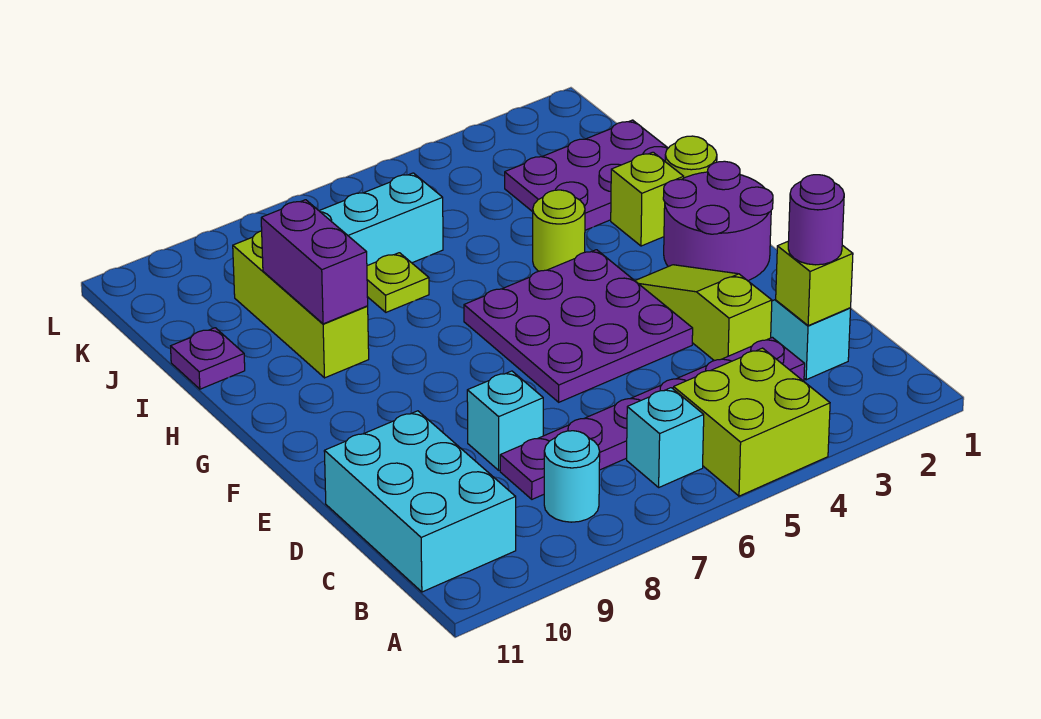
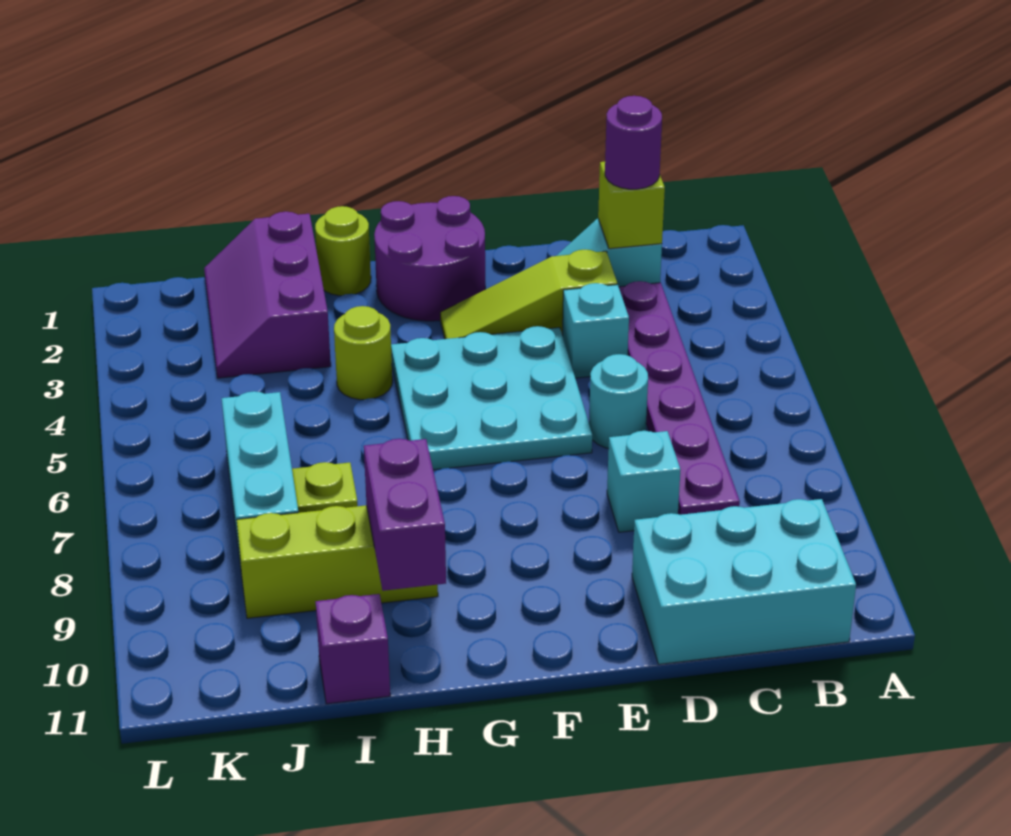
lime brick A4:B5 level 1 -> none
cyan brick B6 level 1 -> cyan brick D4 level 1
cyan round brick B8 level 1 -> cyan round brick D6 level 1
purple plate E4:G6 level 1 -> cyan plate E4:G6 level 1
lime brick H2 level 1 -> none
purple brick H9:I9 level 2 -> purple brick H9:H10 level 2
purple plate I1:J3 level 1 -> purple slope I1:J3 level 1 top I
purple plate I11 level 1 -> purple brick I11 level 1

